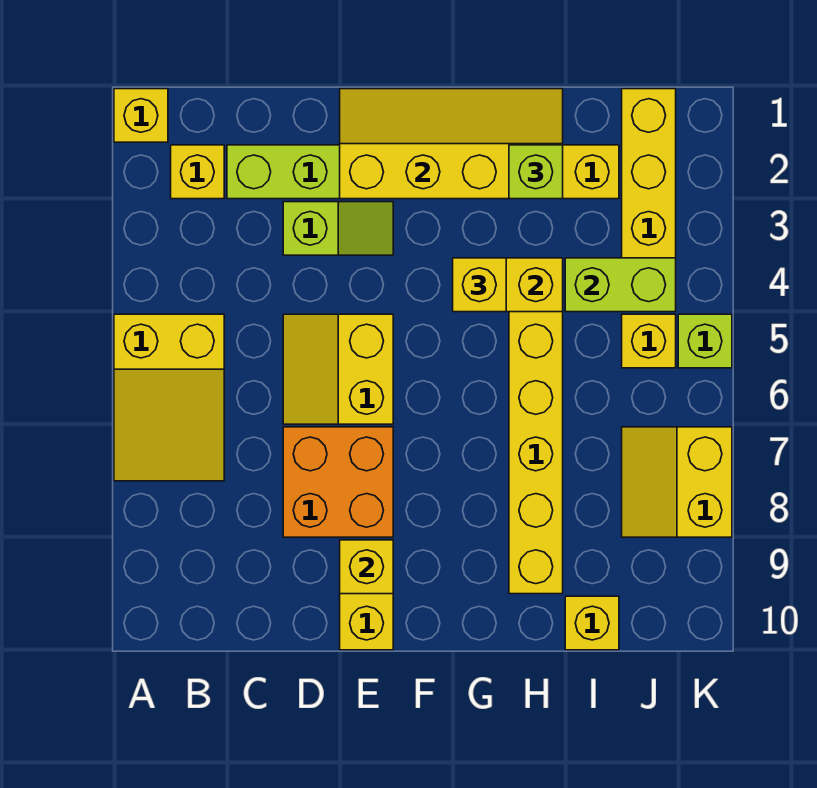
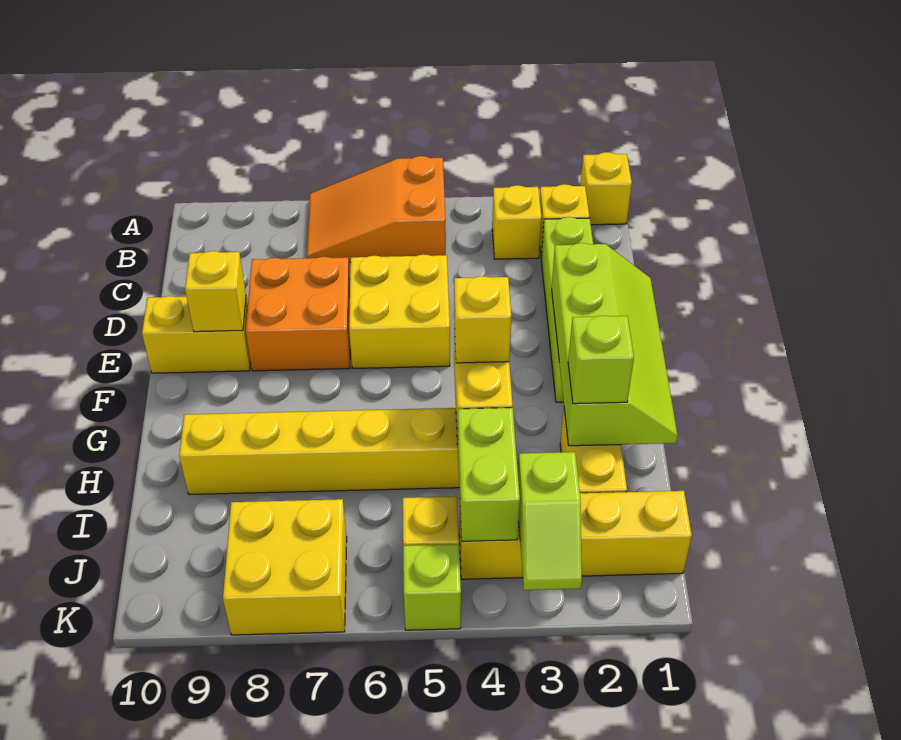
yellow slope A5:B7 level 1 top 5 -> orange slope A5:B7 level 1 top 5
lime slope D3:E3 level 1 top D -> lime slope J3:K3 level 2 top J
yellow slope D5:E6 level 1 top E -> yellow brick D5:E6 level 1
yellow slope E1:H2 level 2 top 2 -> lime slope E1:H2 level 2 top 2
yellow brick I10 level 1 -> yellow brick B3 level 1
yellow slope J7:K8 level 1 top K -> yellow brick J7:K8 level 1

